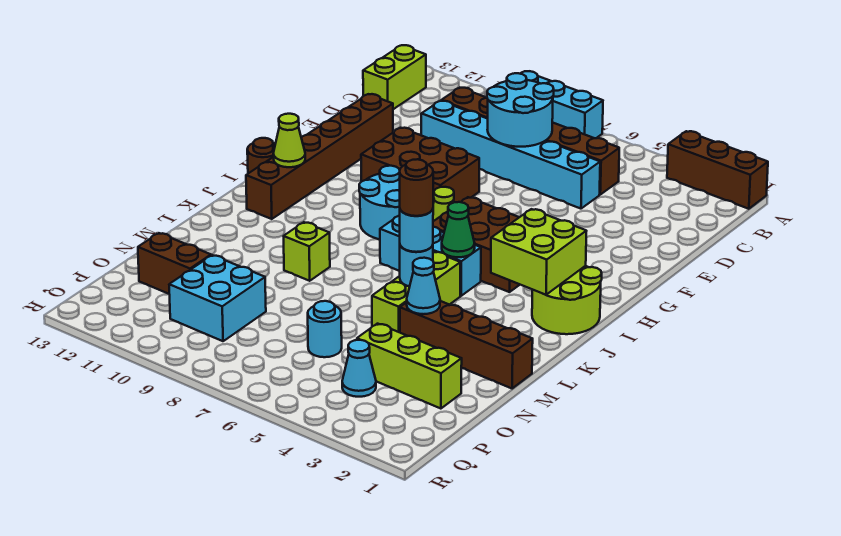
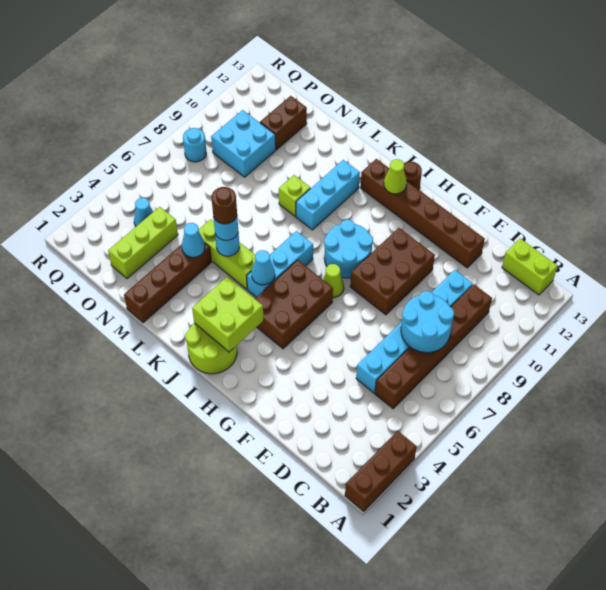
cyan brick A7:A9 level 1 -> cyan brick K9:K11 level 1
green cone J5 level 2 -> cyan cone J5 level 2
cyan round brick O6 level 1 -> cyan round brick Q8 level 1

